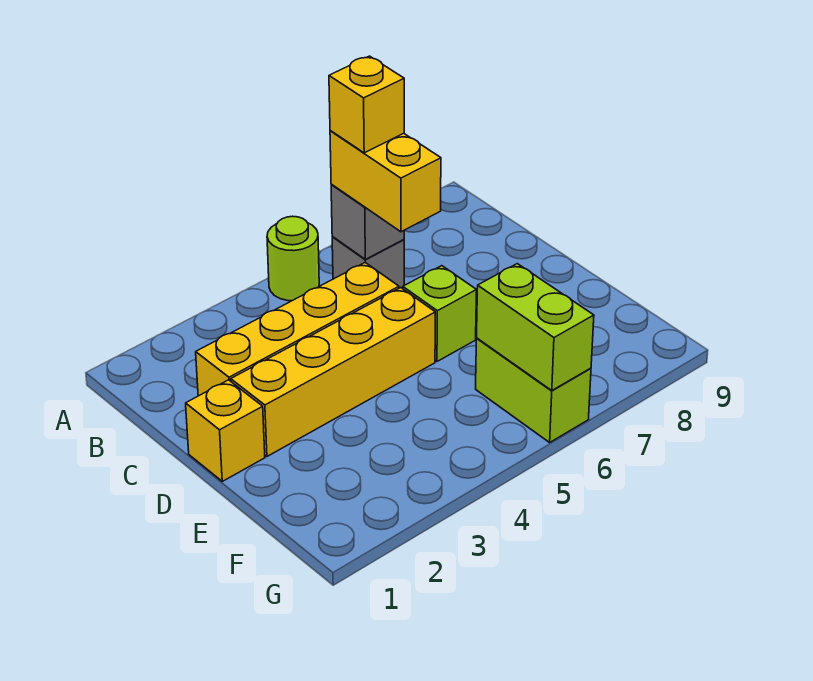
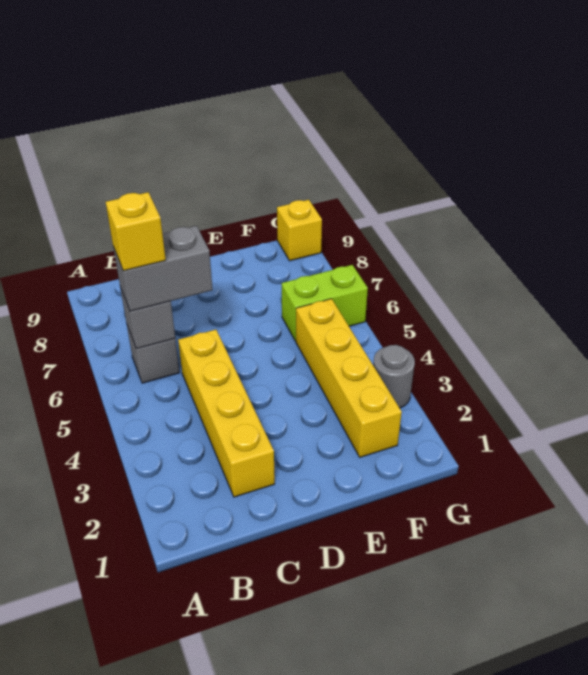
lime round brick A5 level 1 -> none
yellow brick B6:C6 level 3 -> grey brick B6:C6 level 3
yellow brick D1 level 1 -> yellow brick G9 level 1
yellow brick D2:D5 level 1 -> yellow brick F2:F5 level 1
lime brick D6 level 1 -> none
lime brick F6:G6 level 2 -> none
none -> grey round brick G3 level 1

